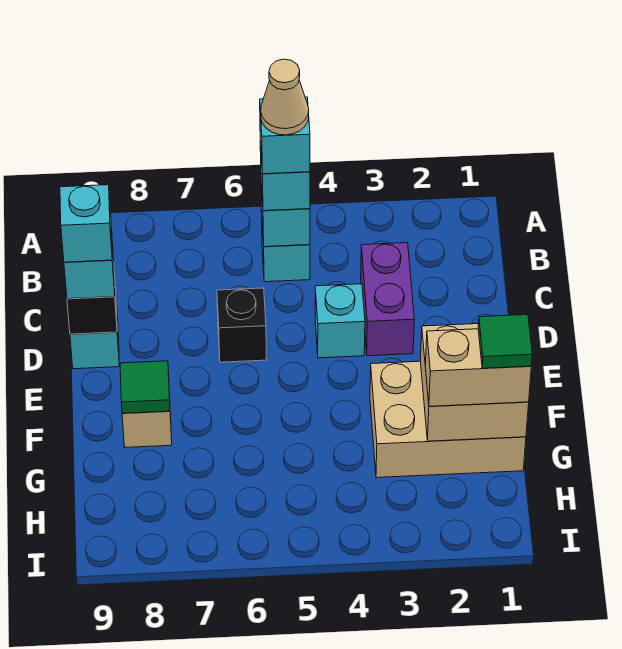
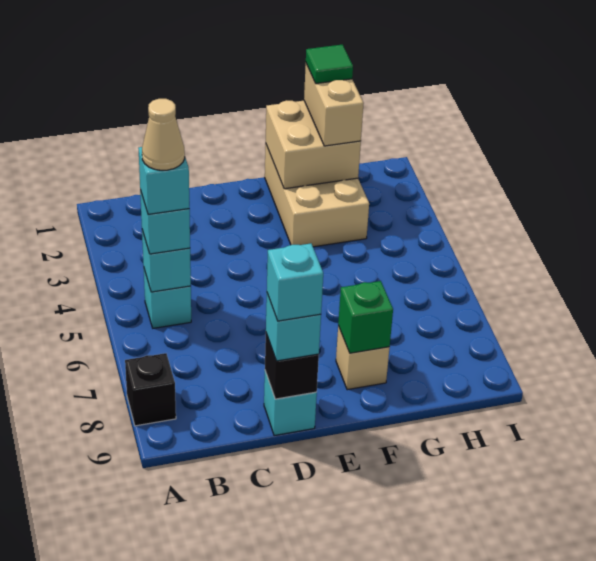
purple brick C3:D3 level 1 -> none
cyan brick D4 level 1 -> none
black brick D6 level 1 -> black brick A8 level 1
green tile F8 level 2 -> green brick F8 level 2

